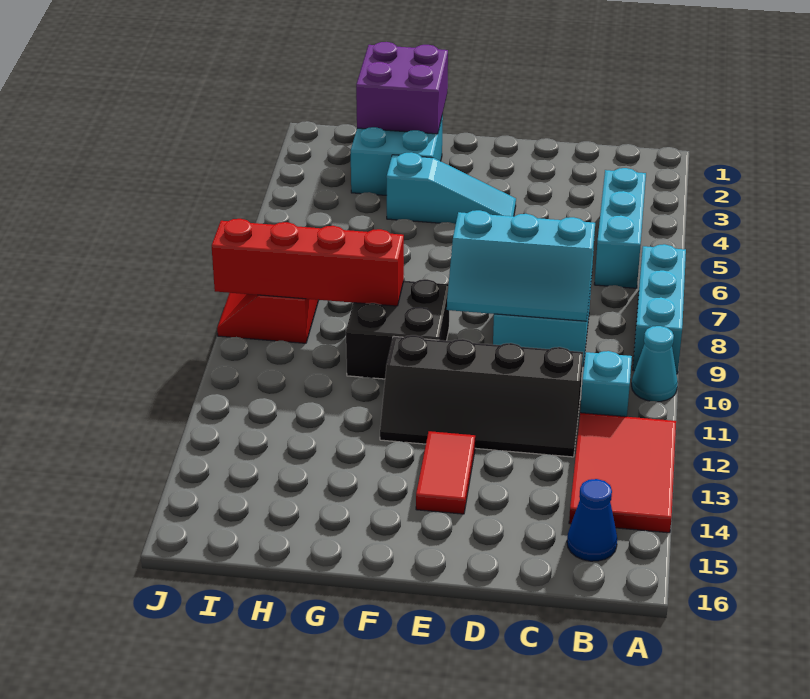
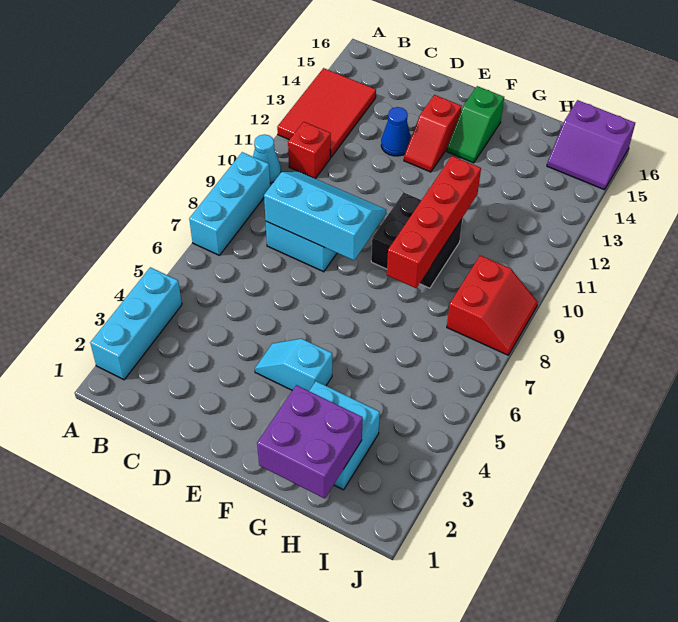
cyan brick B4:B6 level 1 -> cyan brick A2:A4 level 1
cyan brick B11 level 1 -> red brick B11 level 1
blue cone B15 level 1 -> blue cone D13 level 1
black slope C11:F12 level 1 top 11 -> none
cyan slope E4:G4 level 1 top G -> cyan slope E4:F4 level 1 top F
red tile E13:E14 level 1 -> red slope E13:E14 level 1 top 14
none -> green slope F14:F15 level 1 top 15
red brick G9:J9 level 2 -> red brick G8:G11 level 2
none -> purple slope I15:J16 level 1 top 16

